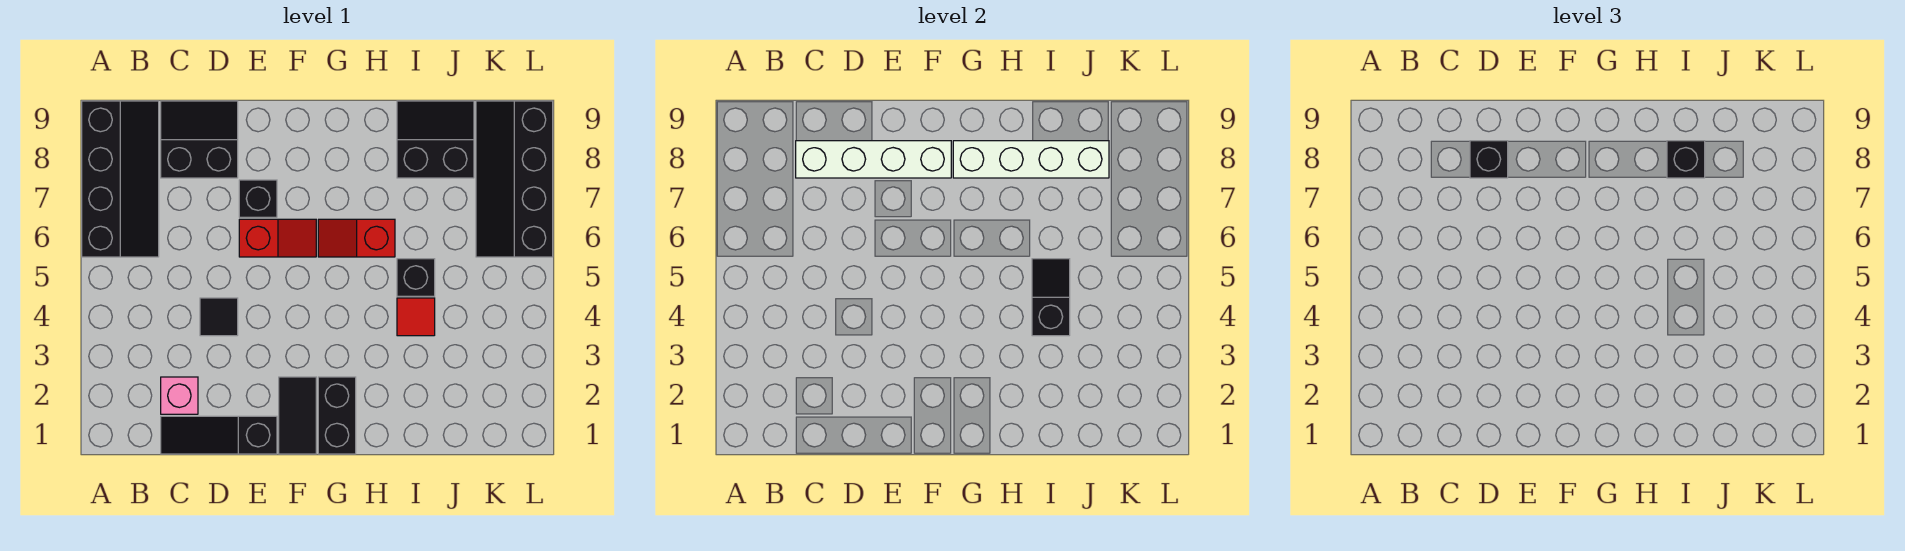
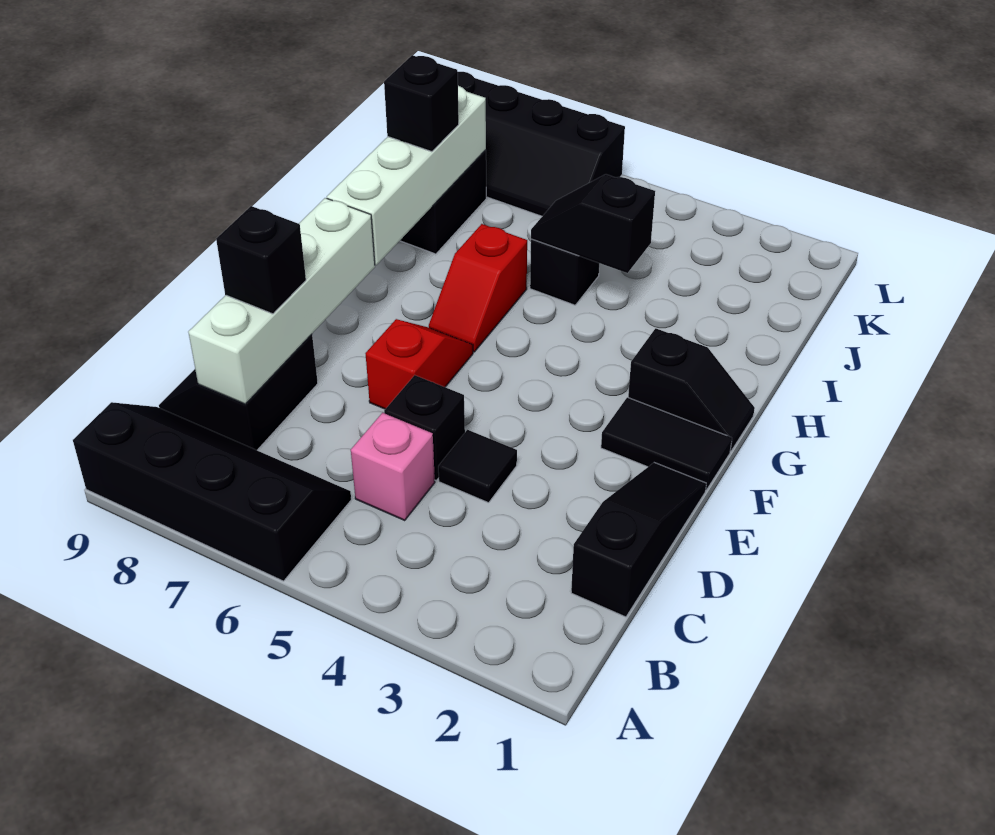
black slope C1:E1 level 1 top E -> black slope C1:E1 level 1 top C
pink brick C2 level 1 -> pink brick C5 level 1
black brick E7 level 1 -> black brick D5 level 1
black brick G1:G2 level 1 -> black slope G1:G2 level 1 top 2
red tile I4 level 1 -> none

